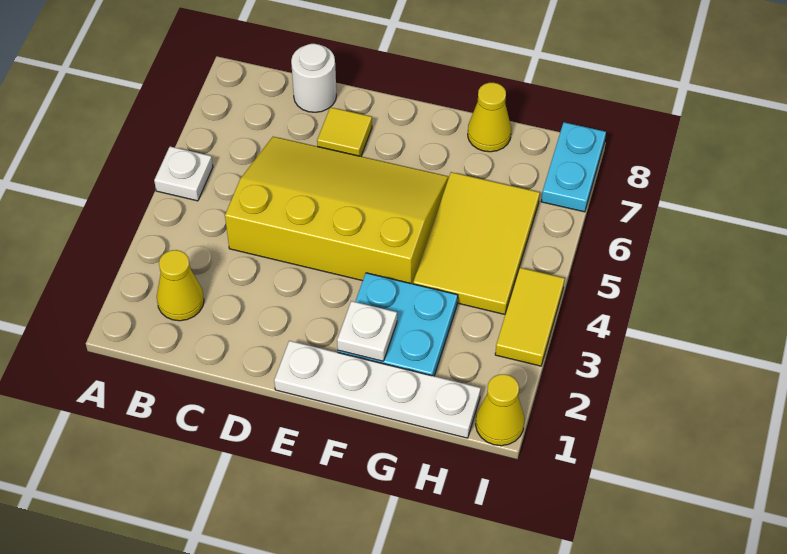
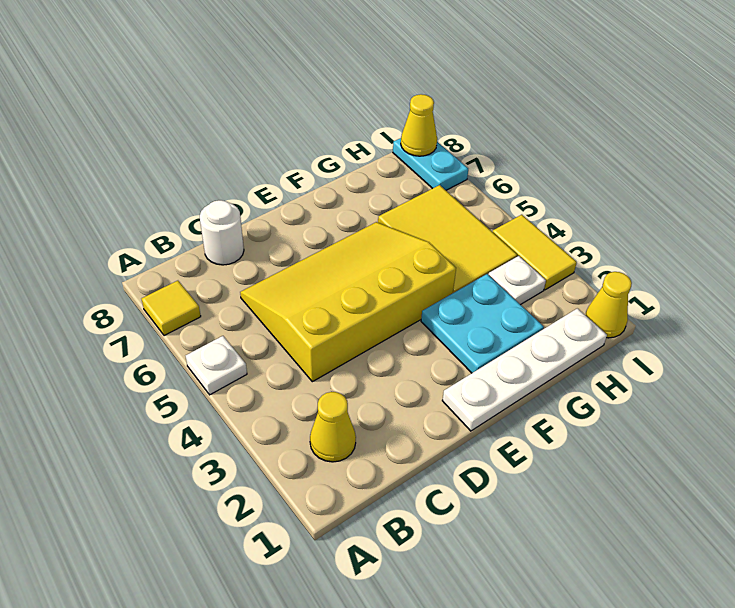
yellow tile D7 level 1 -> yellow tile A7 level 1
white plate F2 level 2 -> white plate H3 level 1
yellow cone G8 level 1 -> yellow cone I8 level 2

